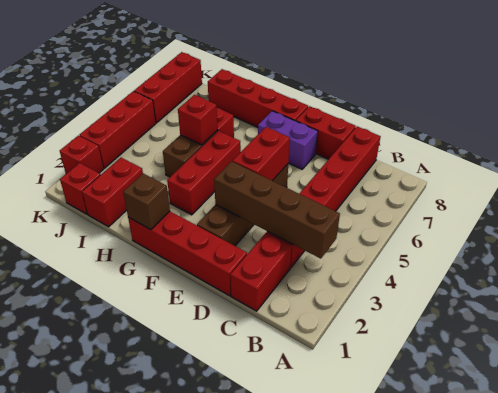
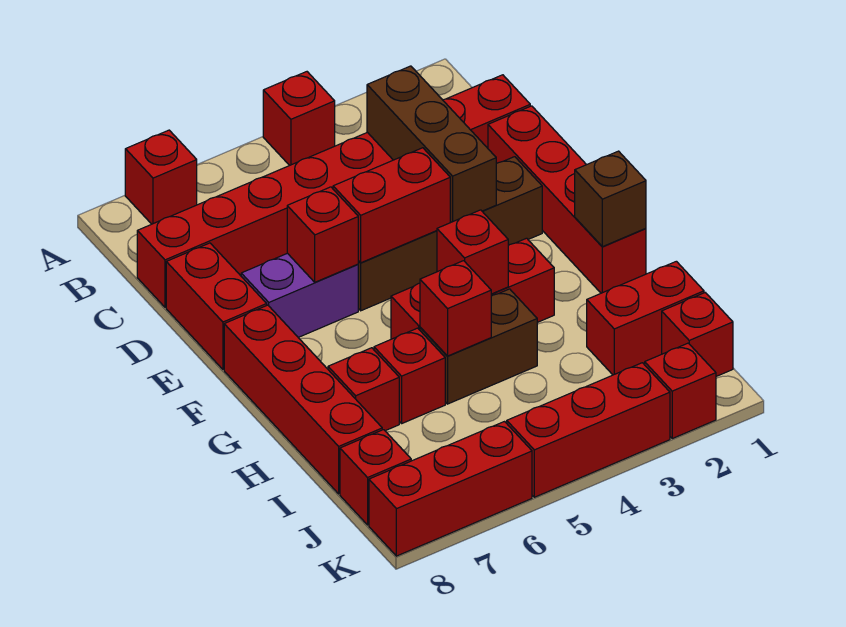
none -> red brick A4 level 1
none -> red brick A7 level 1
brown brick B3:E3 level 2 -> brown brick C3:E3 level 2
none -> red brick E6 level 2
purple brick E7:F7 level 1 -> purple brick E6:E7 level 1
none -> red brick G4 level 2
none -> red brick H7 level 1
none -> red brick J8 level 1

